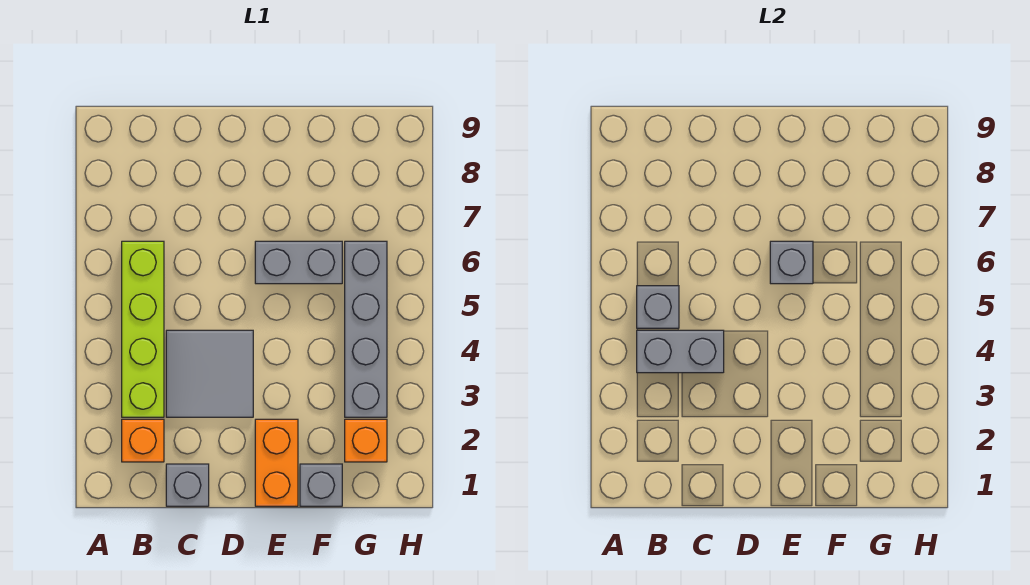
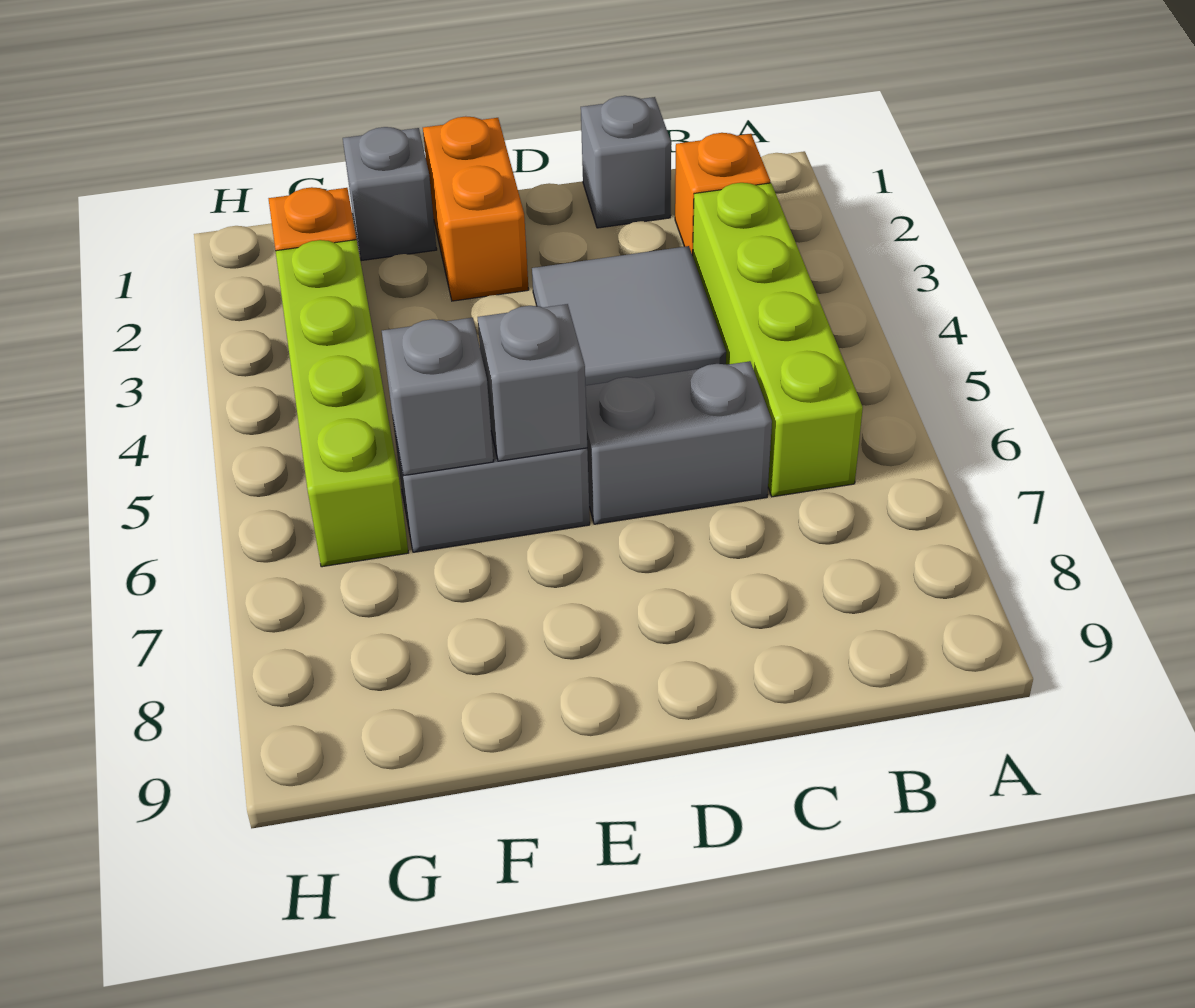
grey brick B4:C4 level 2 -> grey brick C6:D6 level 1
grey brick B5 level 2 -> grey brick F6 level 2
grey brick G3:G6 level 1 -> lime brick G3:G6 level 1

